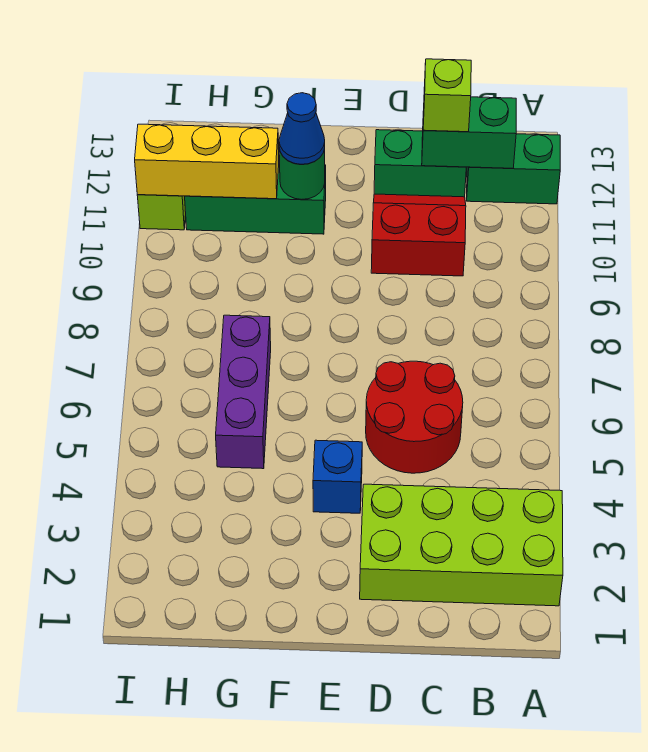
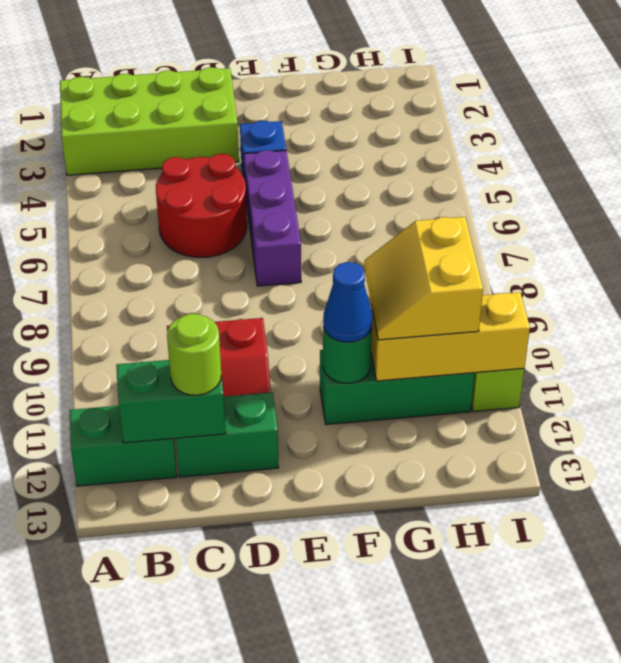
lime brick C12 level 3 -> lime round brick C12 level 3
purple brick G5:G7 level 1 -> purple brick E5:E7 level 1
none -> yellow slope G10:H11 level 3 top H

